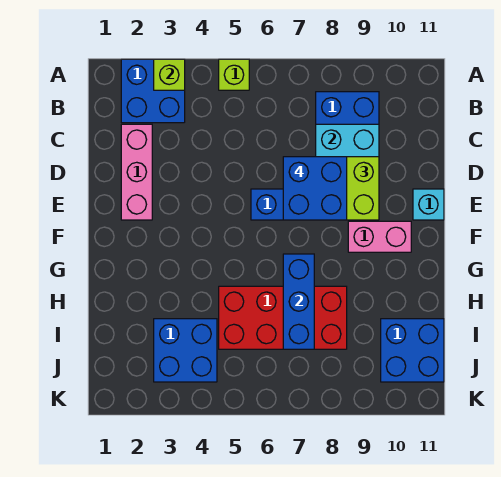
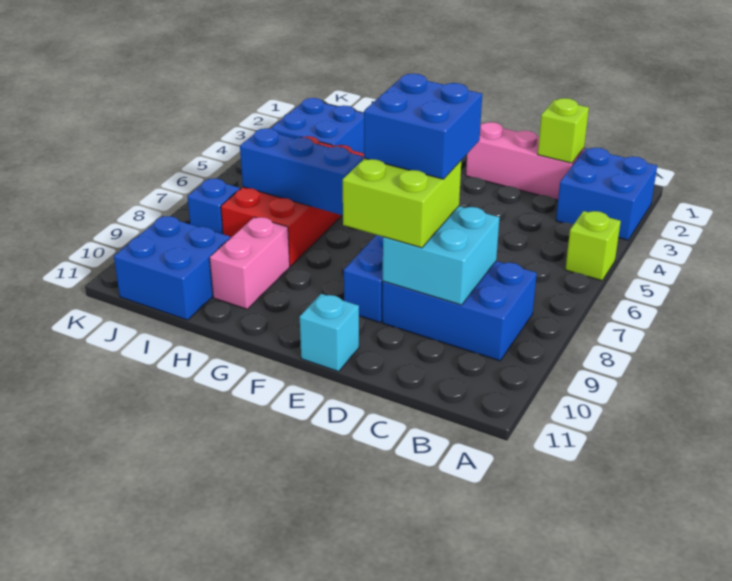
lime brick A3 level 2 -> lime brick C2 level 2
pink brick F9:F10 level 1 -> pink brick H9:H10 level 1
none -> blue brick J8 level 1

